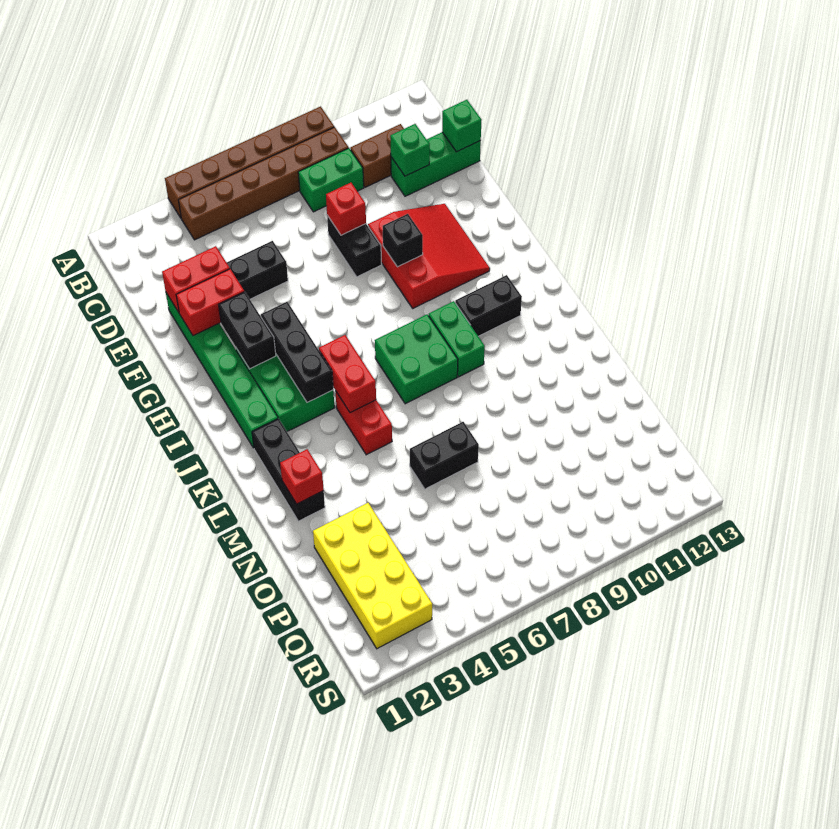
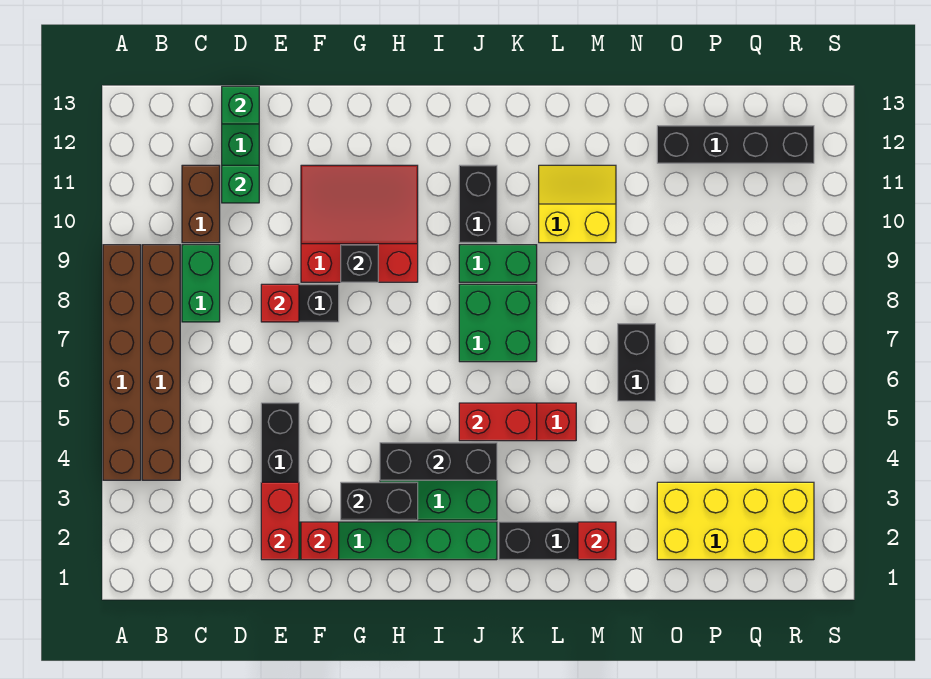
red brick F2:F3 level 2 -> red brick F2 level 2
none -> yellow slope L10:M11 level 1 top 10
none -> black brick O12:R12 level 1

